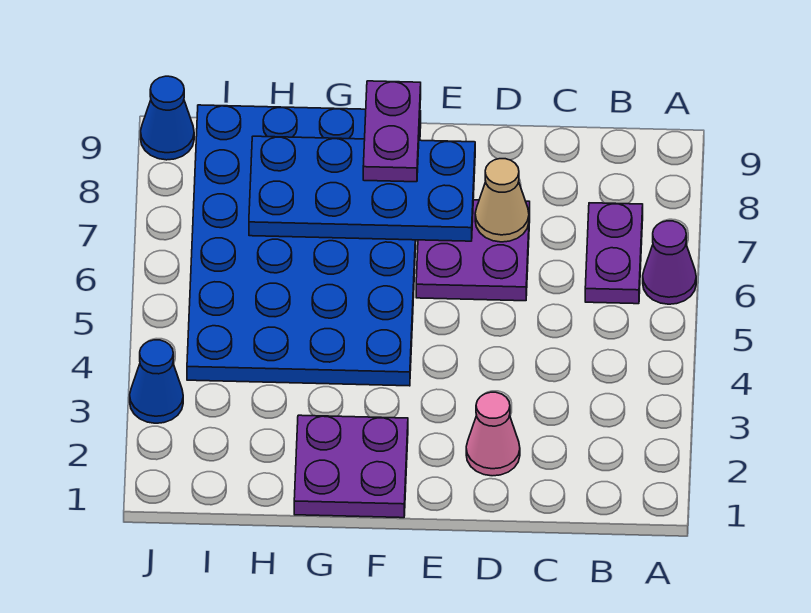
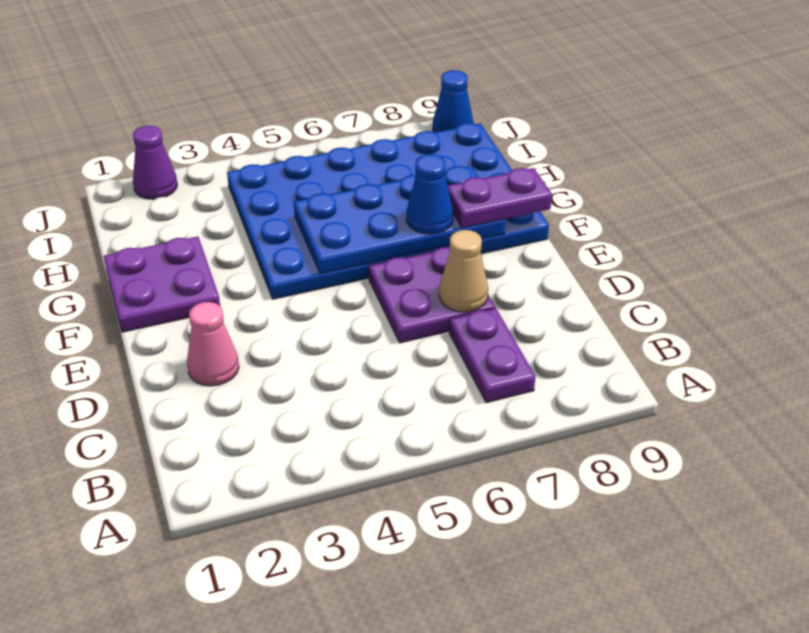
purple cone A6 level 1 -> purple cone J2 level 1
purple plate B6:B7 level 1 -> purple plate B7:C7 level 1
blue plate E7:H8 level 2 -> blue plate F5:G8 level 2
blue cone J3 level 1 -> blue cone F7 level 3

